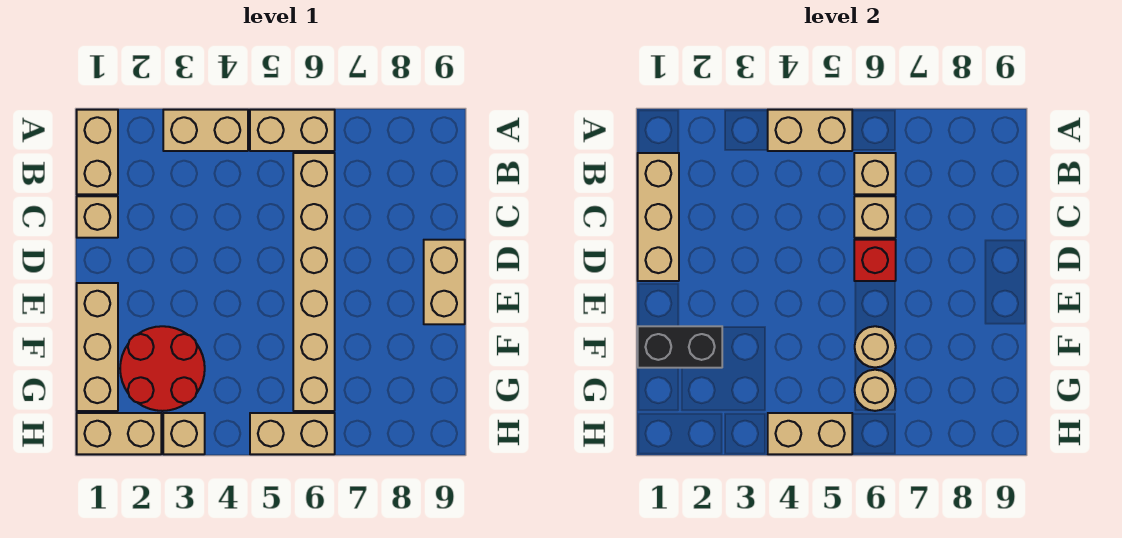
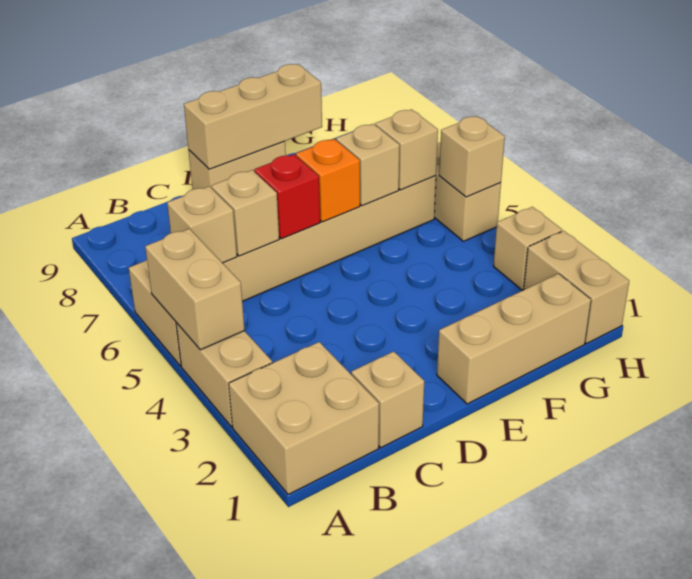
tan brick A1:B1 level 1 -> tan brick A1:B2 level 1
tan brick B1:D1 level 2 -> tan brick D9:F9 level 2
none -> orange brick E6 level 2
black brick F1:F2 level 2 -> none
red round brick F2:G3 level 1 -> none
tan round brick F6 level 2 -> tan brick F6 level 2
tan round brick G6 level 2 -> tan brick G6 level 2
tan brick H4:H5 level 2 -> tan brick H5 level 2

